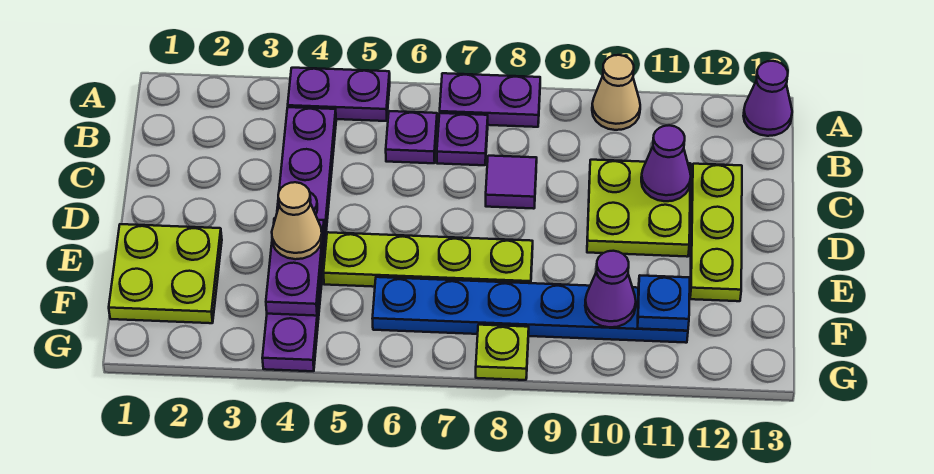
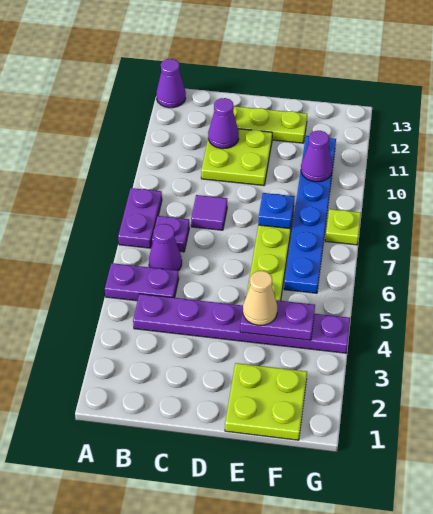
purple plate A4:A5 level 1 -> purple plate A5:B5 level 1
tan cone A10 level 1 -> none
purple plate B6 level 1 -> purple cone B6 level 1
blue plate F11 level 2 -> blue plate E8 level 2

